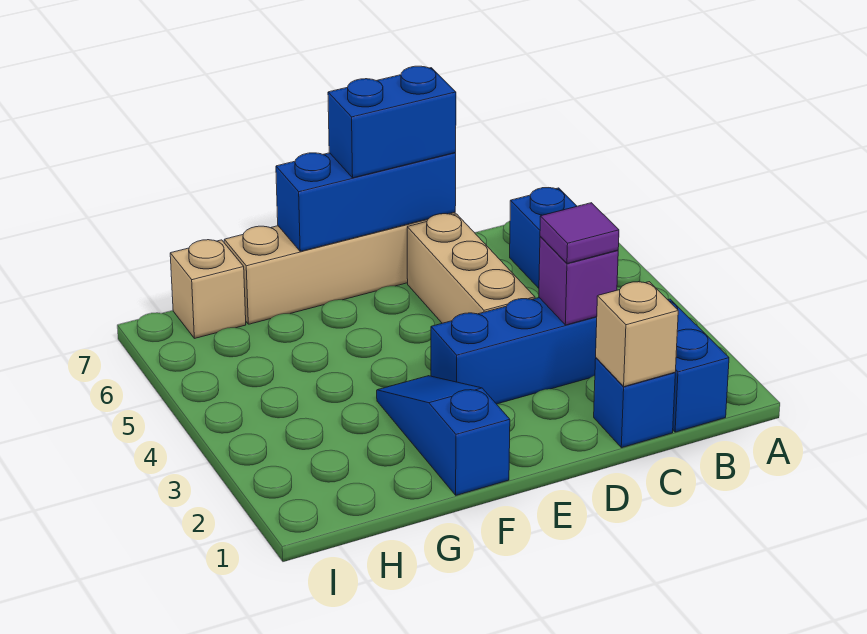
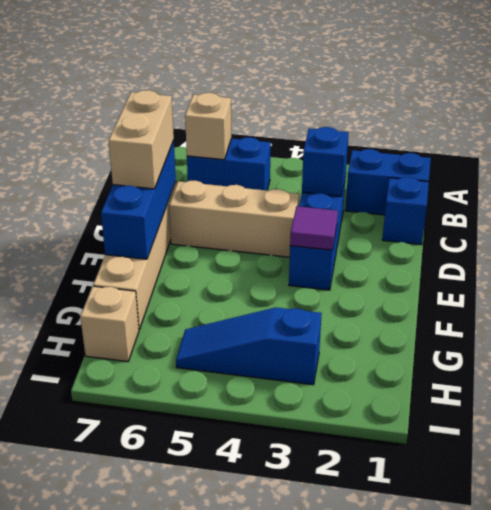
tan brick C1 level 2 -> tan brick B6 level 2
purple brick C3 level 2 -> blue brick C3 level 2
purple tile C3 level 3 -> purple tile E3 level 2
blue brick D7:E7 level 3 -> tan brick D7:E7 level 3
blue slope F1:F3 level 1 top 1 -> blue slope H3:H5 level 1 top 3

